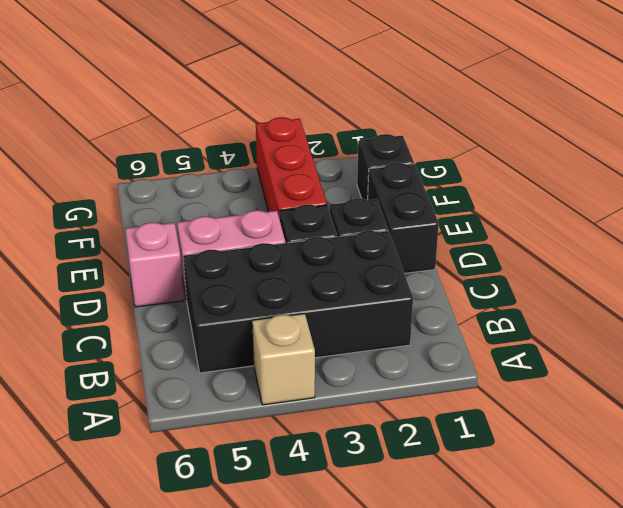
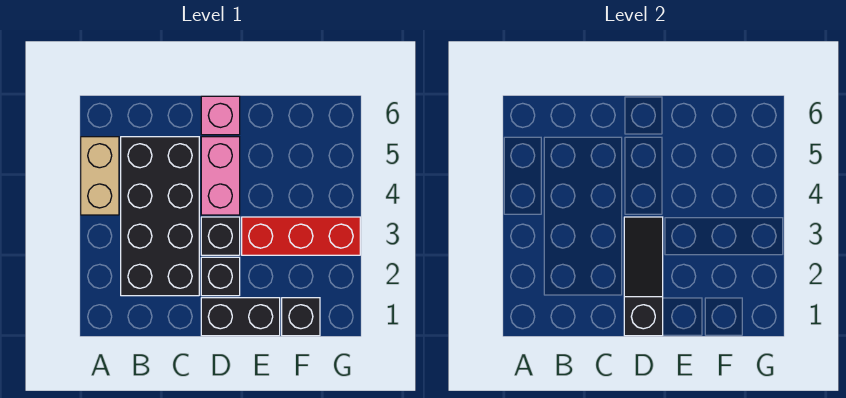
tan brick A4 level 1 -> tan brick A4:A5 level 1
none -> black slope D1:D3 level 2 top 1

